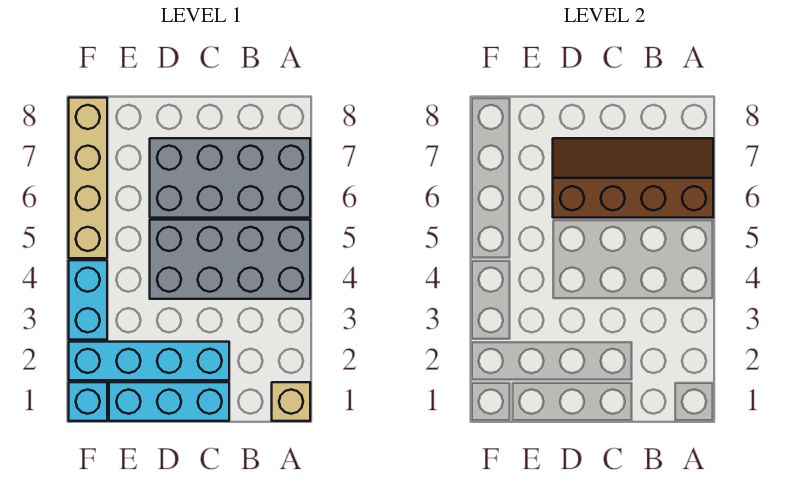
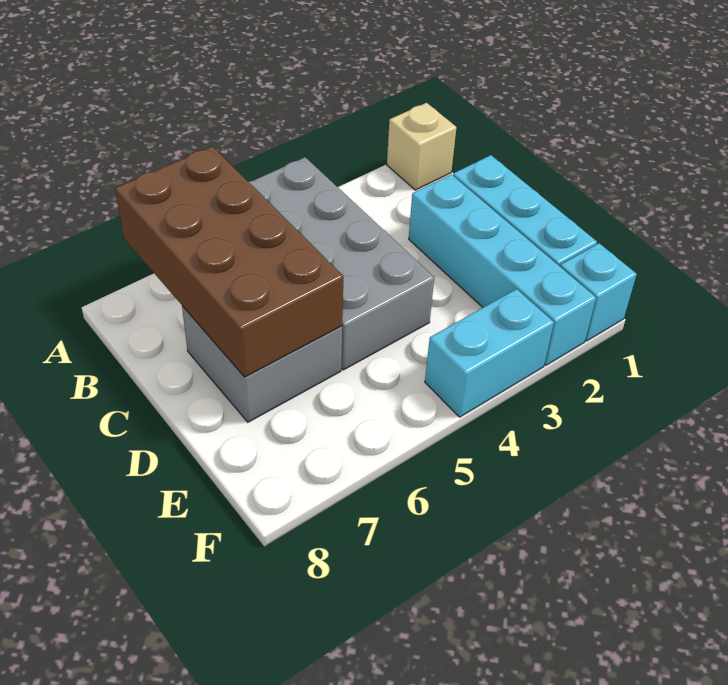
grey brick A6:D7 level 1 -> grey brick C6:D7 level 1
brown slope A6:D7 level 2 top 6 -> brown brick A6:D7 level 2
tan brick F5:F8 level 1 -> none

